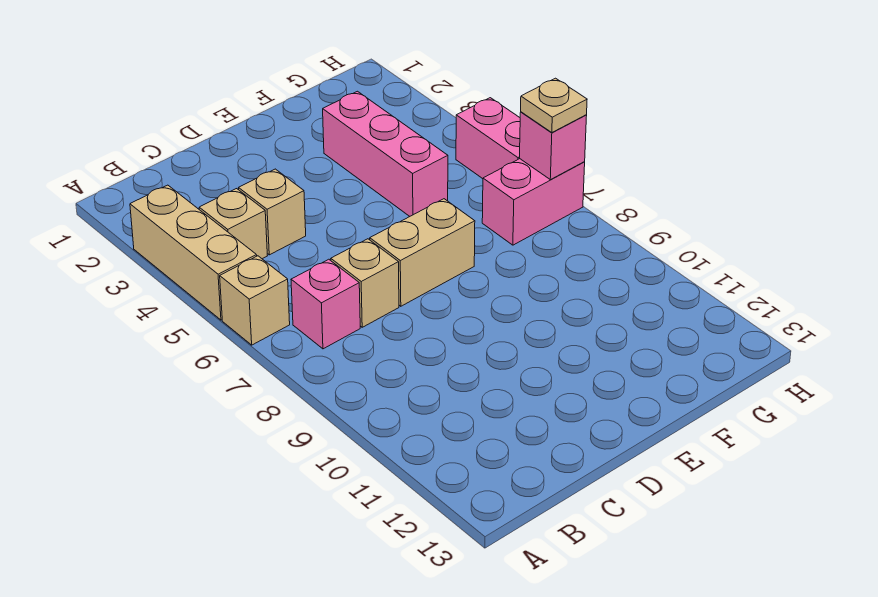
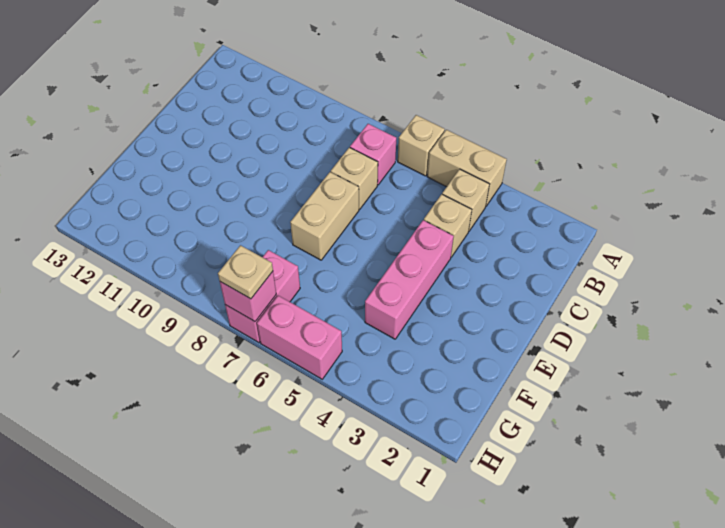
tan brick A3:A5 level 1 -> tan brick A4:A5 level 1
pink brick F3:F5 level 1 -> pink brick D4:F4 level 1

